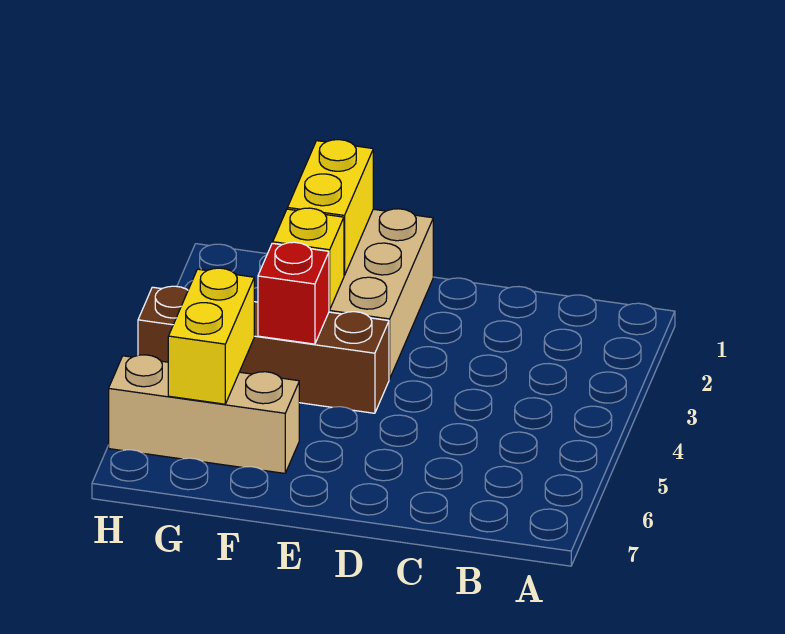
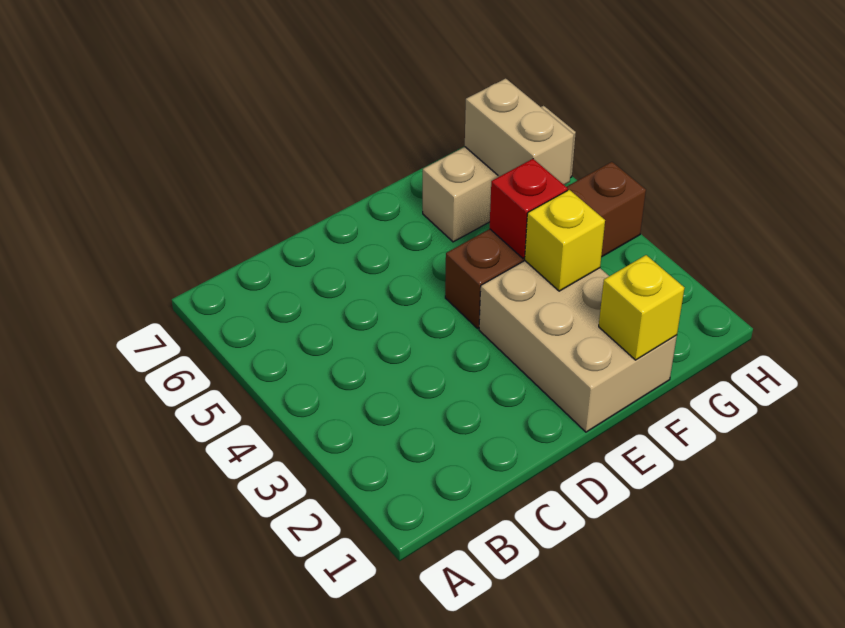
yellow brick F1:F2 level 2 -> yellow brick F1 level 2
yellow brick G5:G6 level 2 -> tan brick G5:G6 level 2

